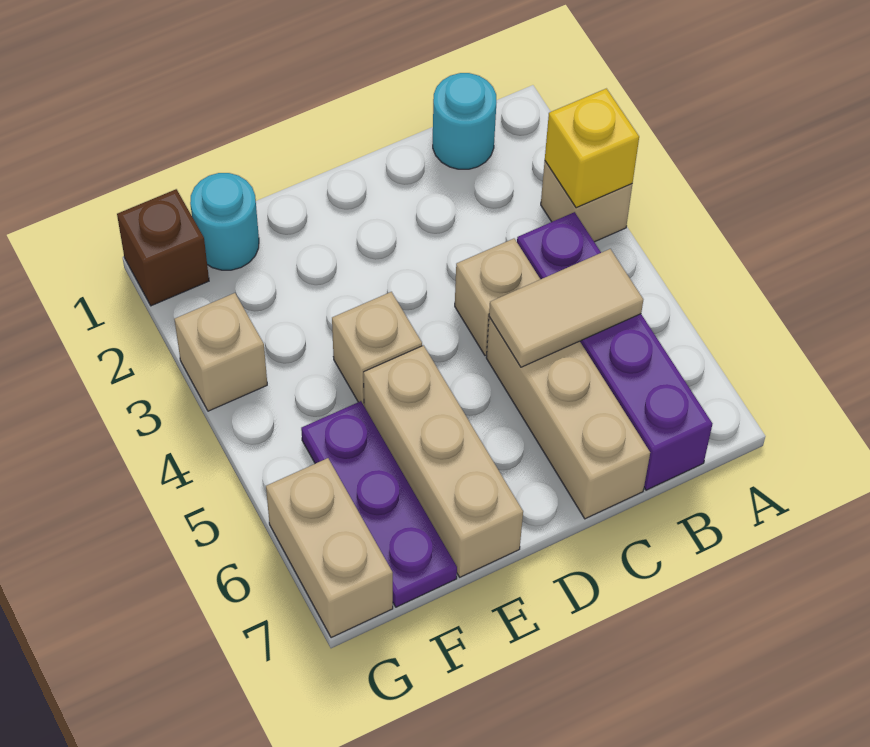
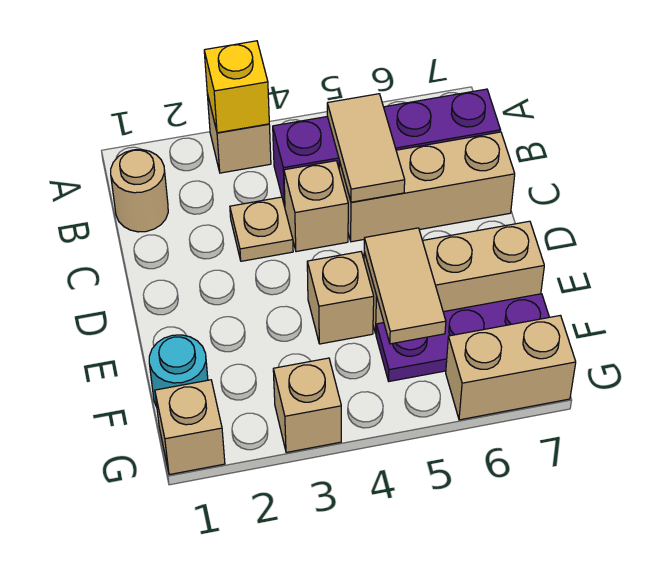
cyan round brick B1 level 1 -> tan round brick B1 level 1
none -> tan plate C3 level 1
none -> tan tile E5:F5 level 2
brown brick G1 level 1 -> tan brick G1 level 1

